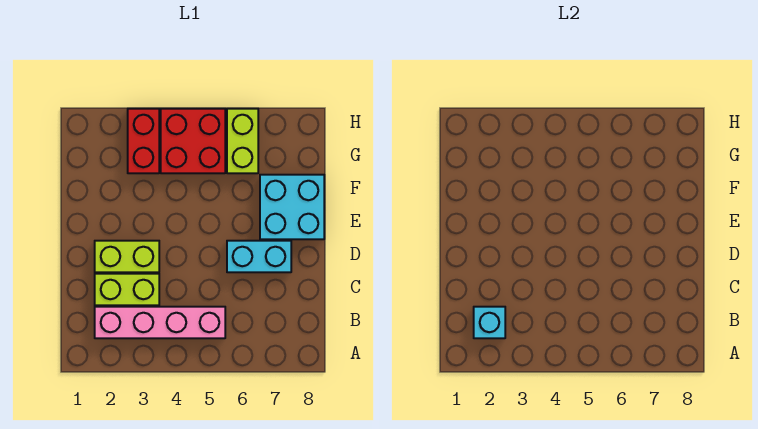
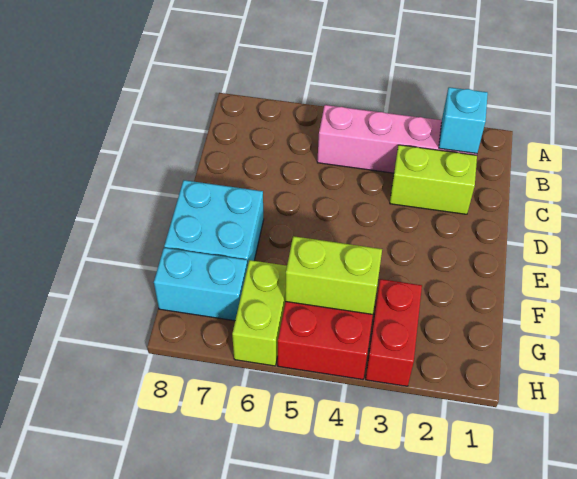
lime brick D2:D3 level 1 -> lime brick G4:G5 level 2
cyan brick D6:D7 level 1 -> cyan brick G7:G8 level 1

